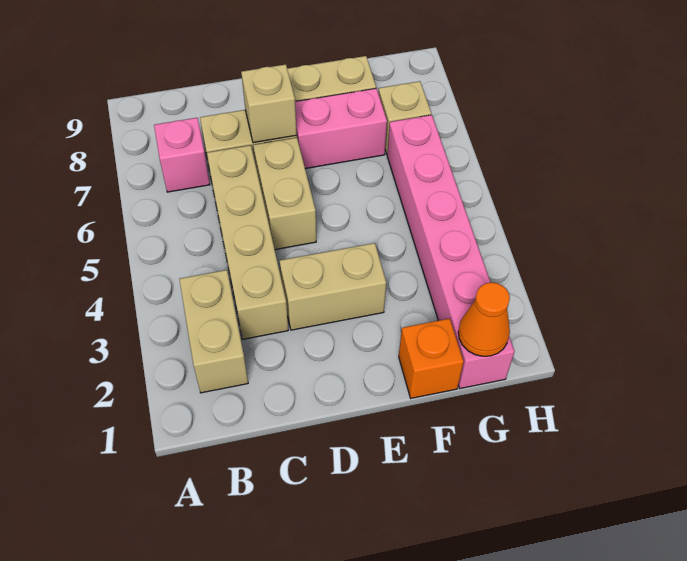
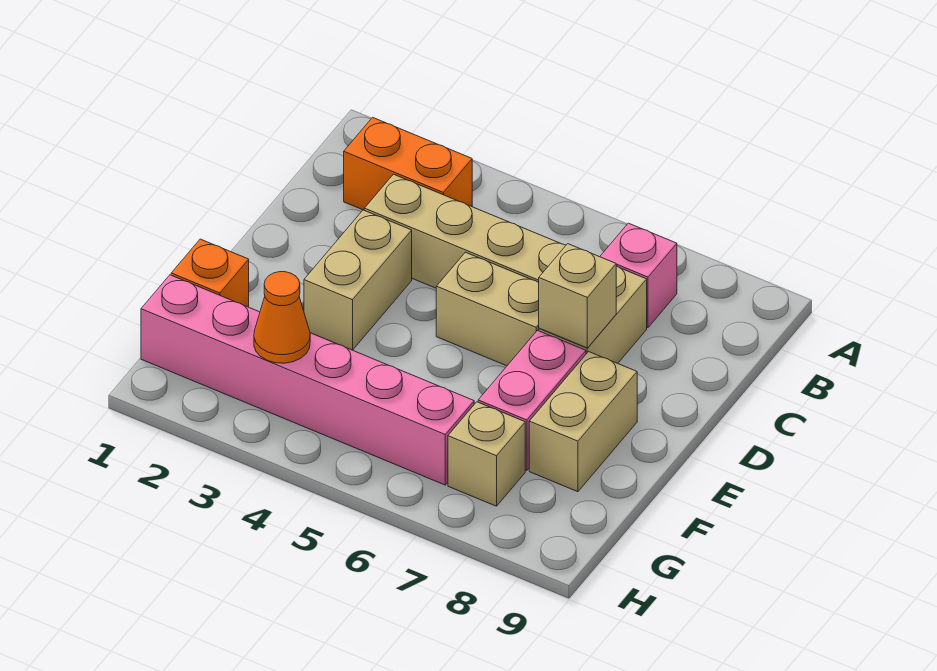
tan brick B2:B3 level 1 -> orange brick B2:B3 level 1
orange cone G1 level 2 -> orange cone G3 level 2

